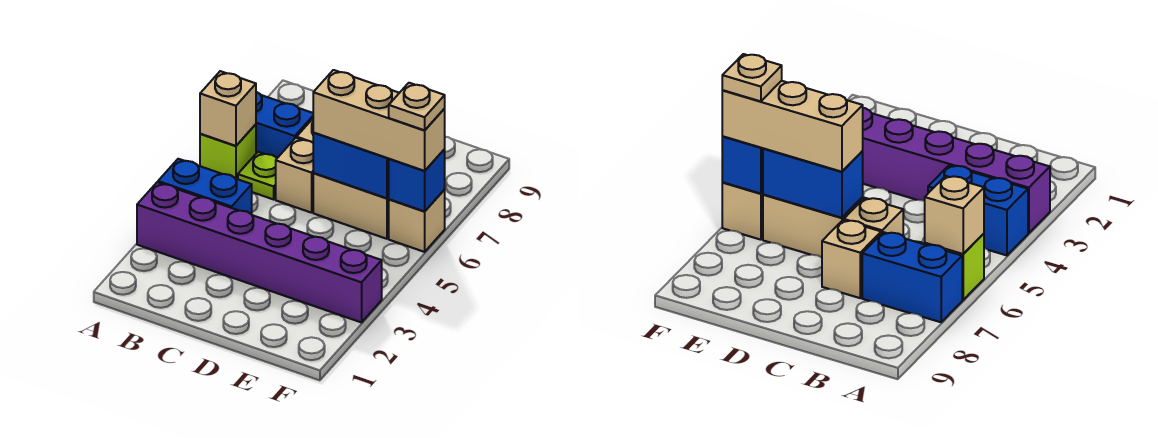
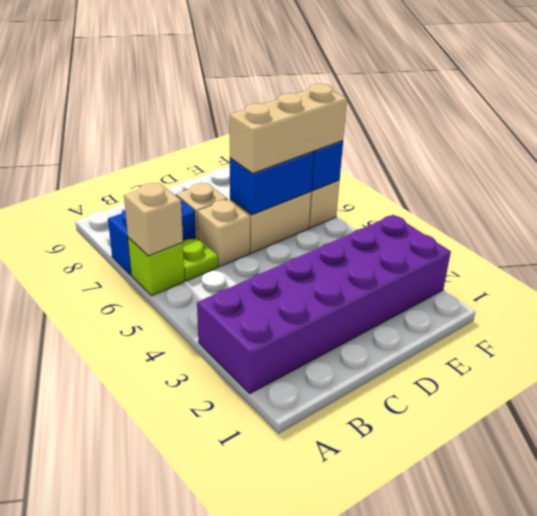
purple brick A3:F3 level 1 -> purple brick A2:F3 level 1
blue brick A4:B4 level 1 -> none
tan plate F6 level 4 -> none

